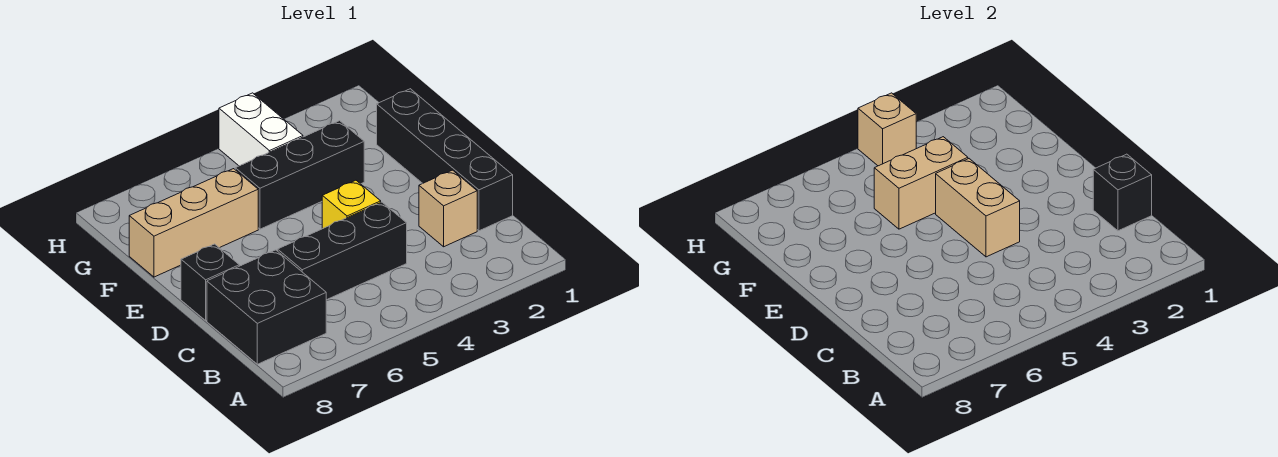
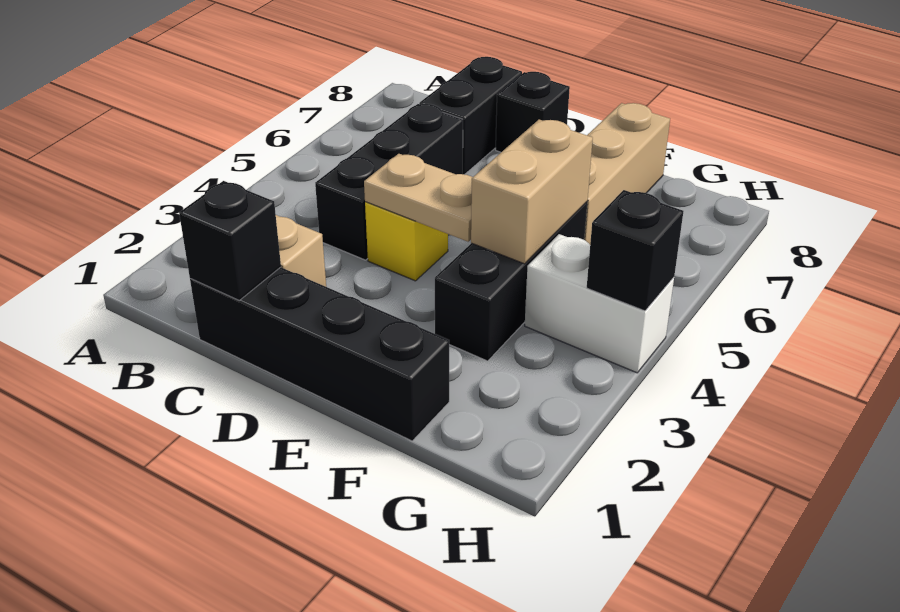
black brick B7:C8 level 1 -> black brick C7:C8 level 1
tan brick D4:E4 level 2 -> tan plate D4:E4 level 2
tan brick H4 level 2 -> black brick H4 level 2

